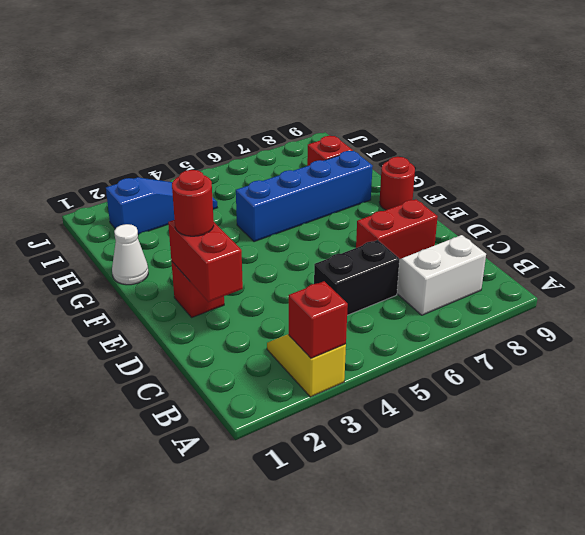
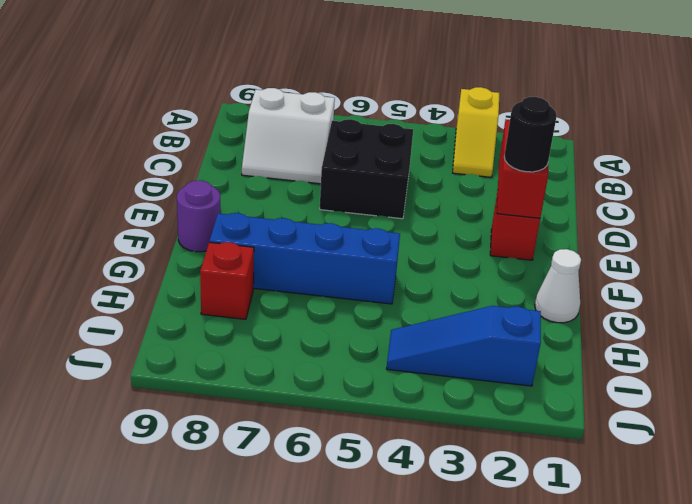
red brick A3 level 2 -> none
black brick C5:C6 level 1 -> black brick C5:D6 level 1
red brick D7:D8 level 1 -> none
red round brick E2 level 3 -> black round brick E2 level 3
red round brick F9 level 1 -> purple round brick F9 level 1

